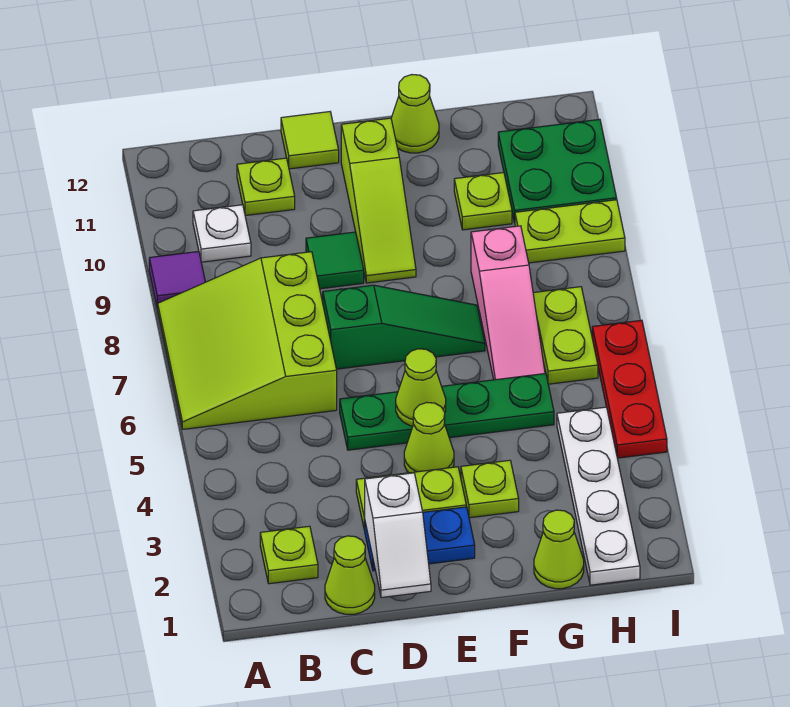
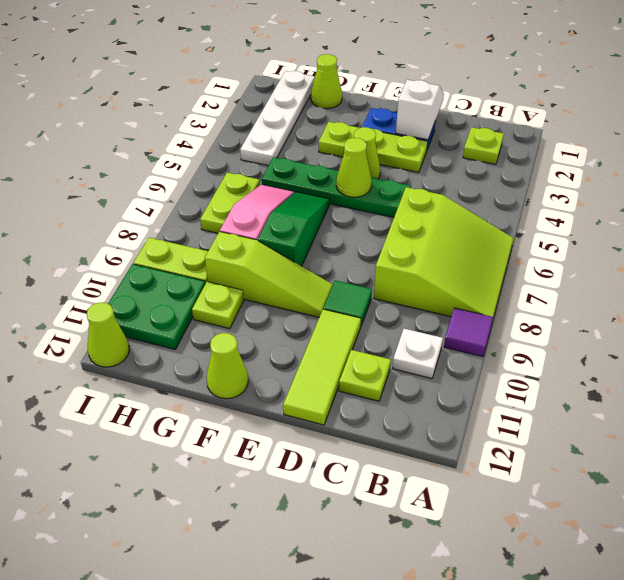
lime cone C1 level 1 -> lime cone I12 level 1
green slope D7:F7 level 1 top D -> green slope F6:F8 level 1 top 8
lime tile D12 level 1 -> lime tile D10:D12 level 1
lime slope E9:E11 level 1 top 11 -> lime slope E9:G9 level 1 top G
red plate I4:I6 level 1 -> none

